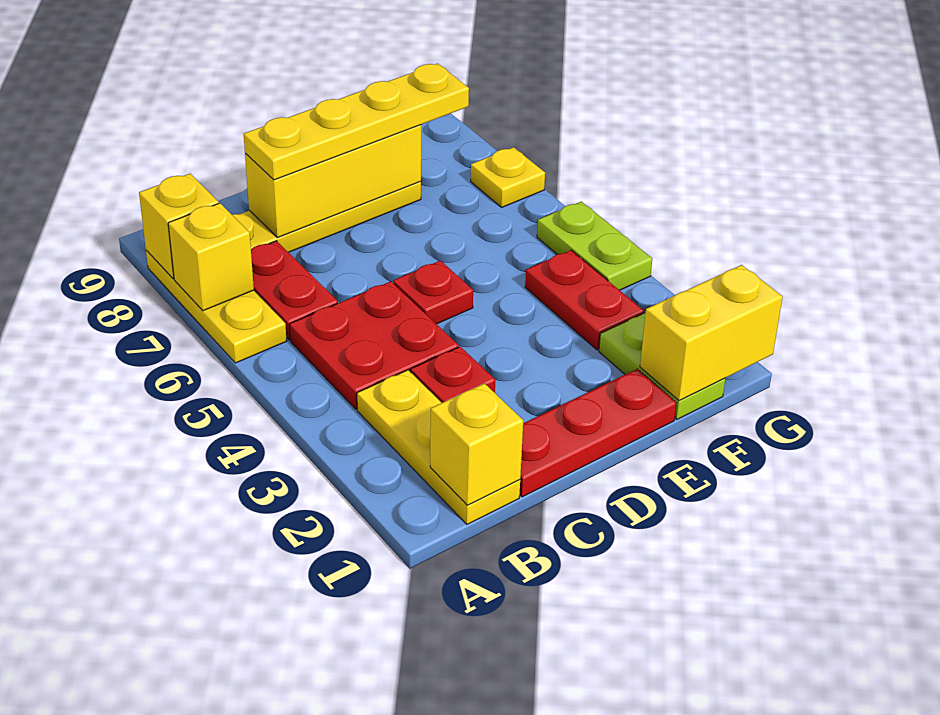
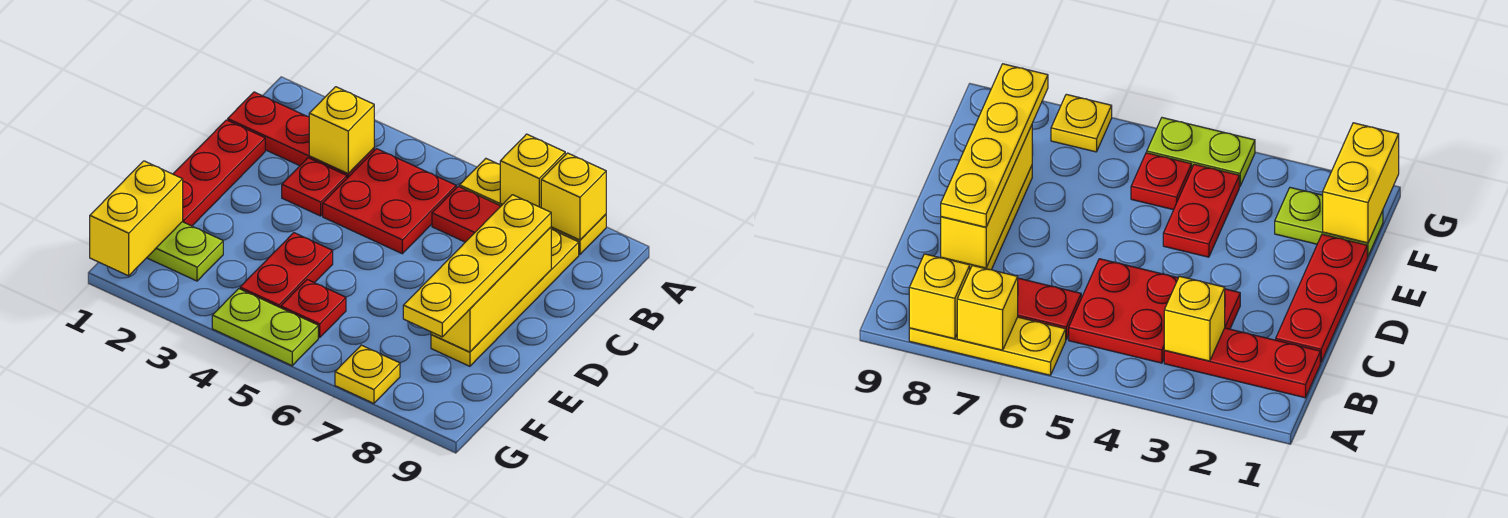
yellow plate B1:B3 level 1 -> red plate B1:B3 level 1
yellow brick B1 level 2 -> yellow brick B3 level 2
red plate D5 level 1 -> red plate F5 level 1
red plate F3:F4 level 1 -> red plate E4:F4 level 1

